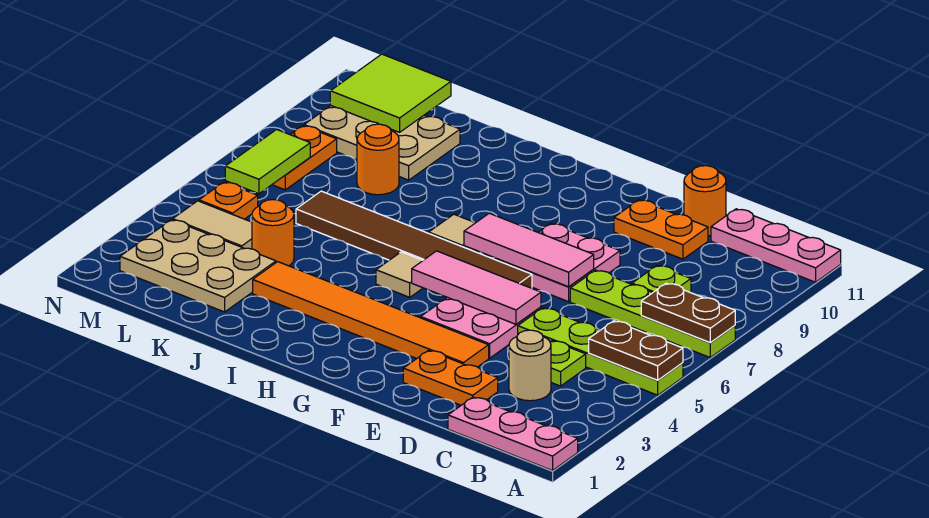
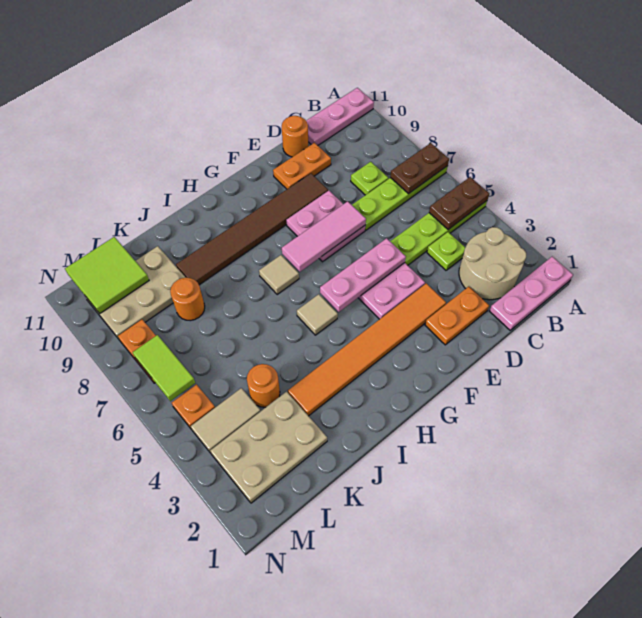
tan round brick C3 level 1 -> tan round brick B2:C3 level 1
pink tile E5:G5 level 2 -> pink plate E5:G5 level 2
brown tile F6:K6 level 1 -> brown tile E9:J9 level 1

